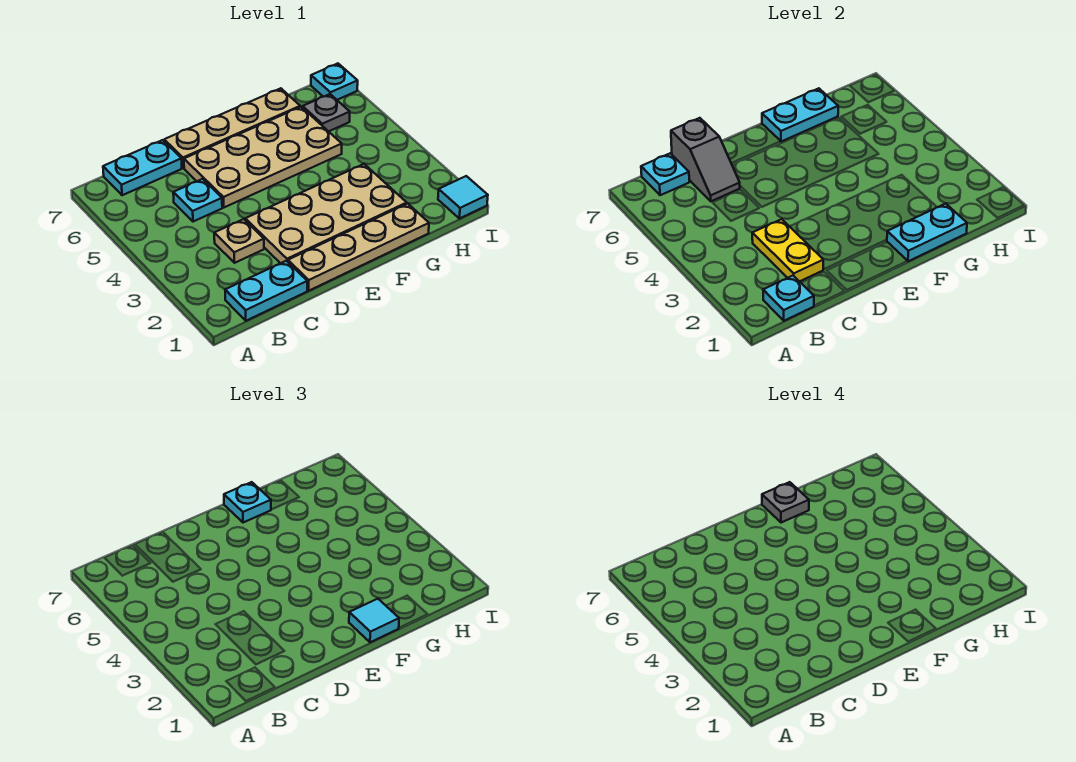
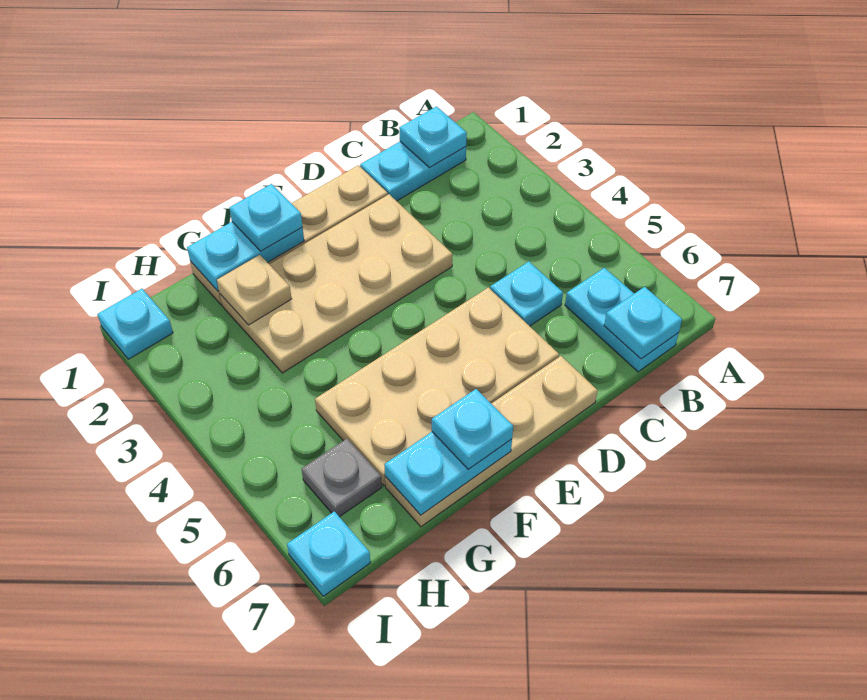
cyan plate B7:C7 level 1 -> cyan plate B6:B7 level 1
yellow plate C2:C3 level 2 -> none
tan plate C3 level 1 -> tan plate G2 level 2
grey slope C6:C7 level 2 top 7 -> none
cyan tile F1 level 3 -> cyan plate F1 level 3
grey plate F7 level 4 -> none
cyan tile I1 level 1 -> cyan plate I1 level 1

